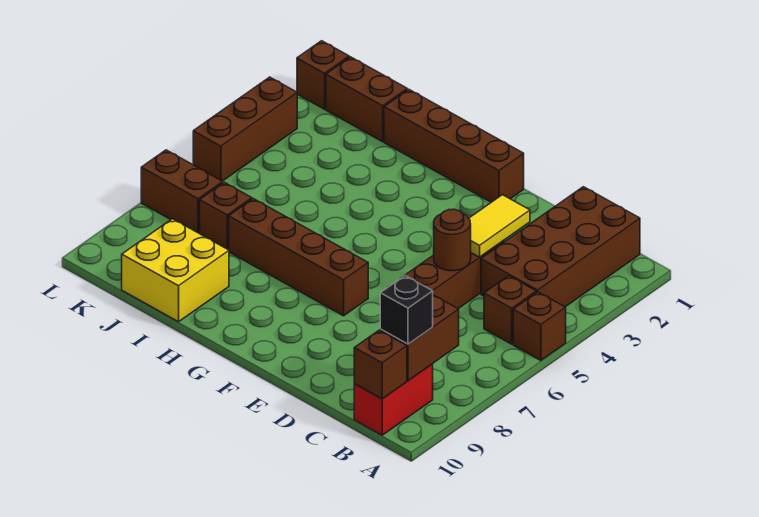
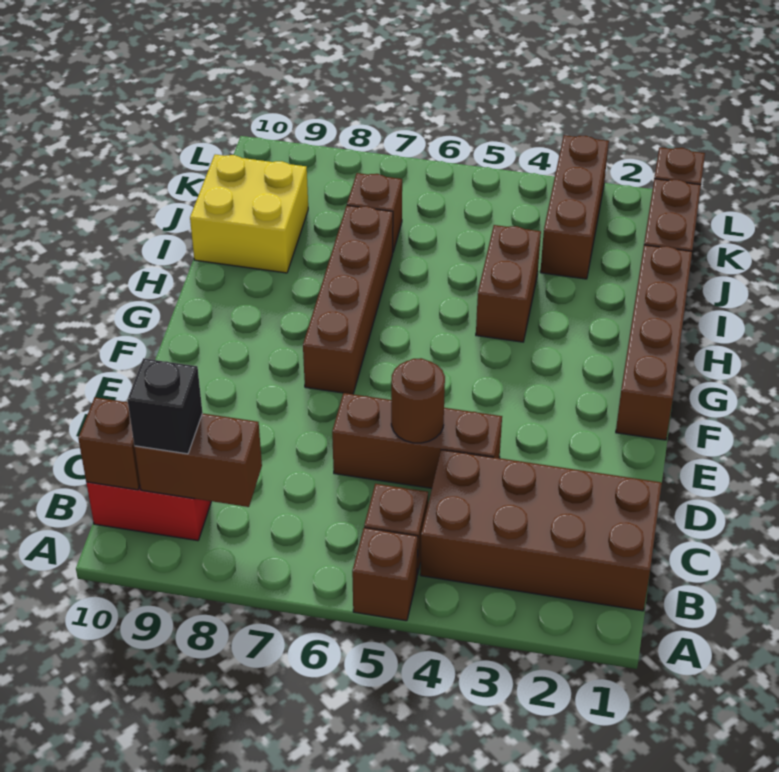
yellow tile D3:D4 level 2 -> none
brown brick K7:L7 level 1 -> brown brick H4:I4 level 1
brown brick L3:L5 level 1 -> brown brick J3:L3 level 1

